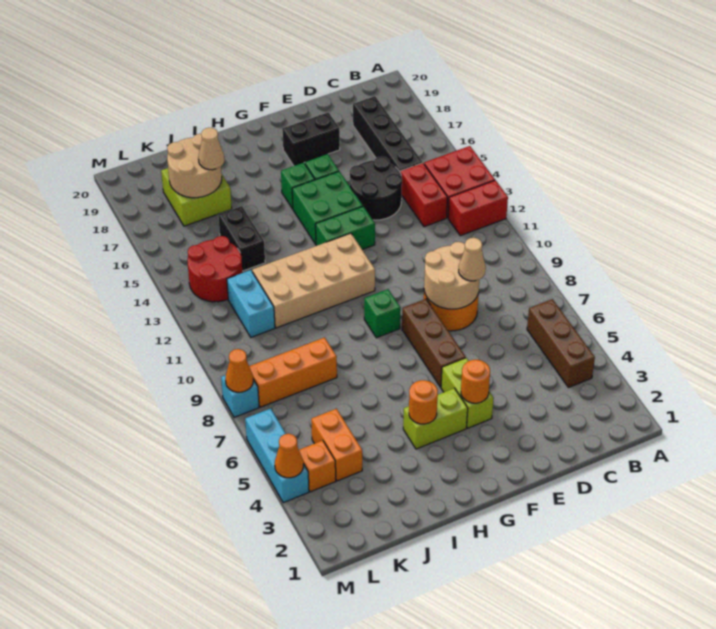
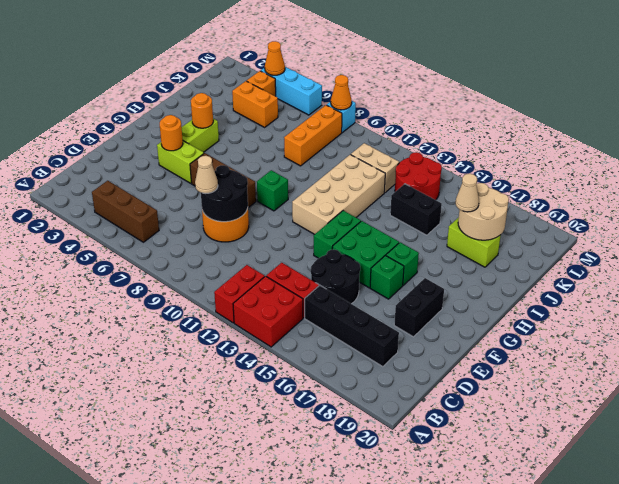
tan round brick D8:E9 level 2 -> black round brick D8:E9 level 2
lime brick J17:K18 level 1 -> lime brick J17:J18 level 1
cyan brick K11:K12 level 1 -> tan brick K11:K12 level 1

